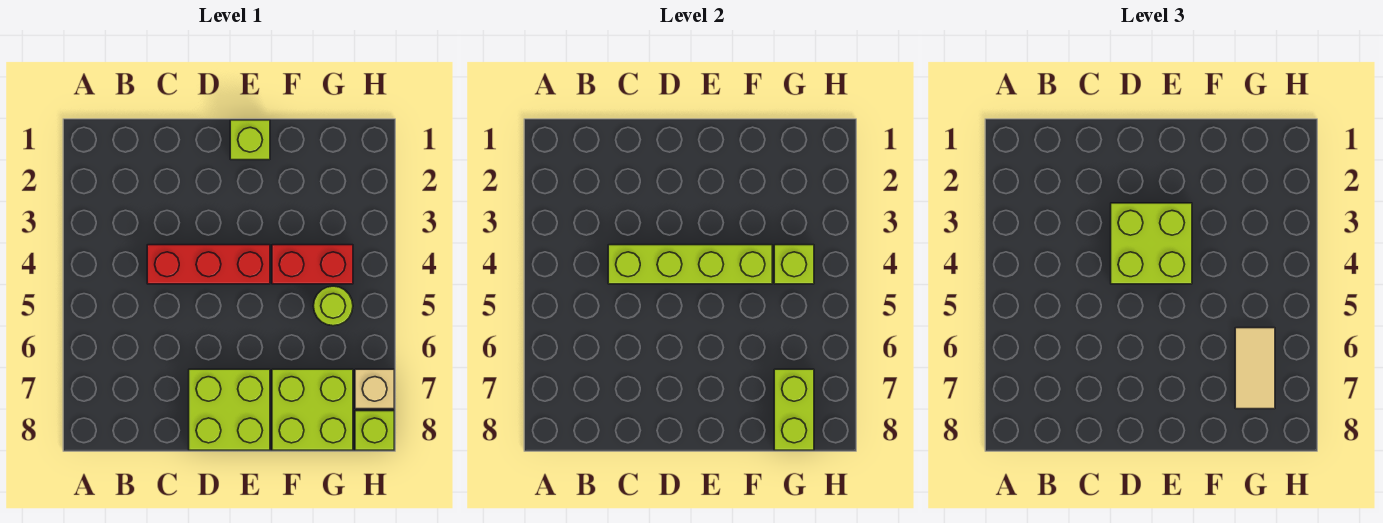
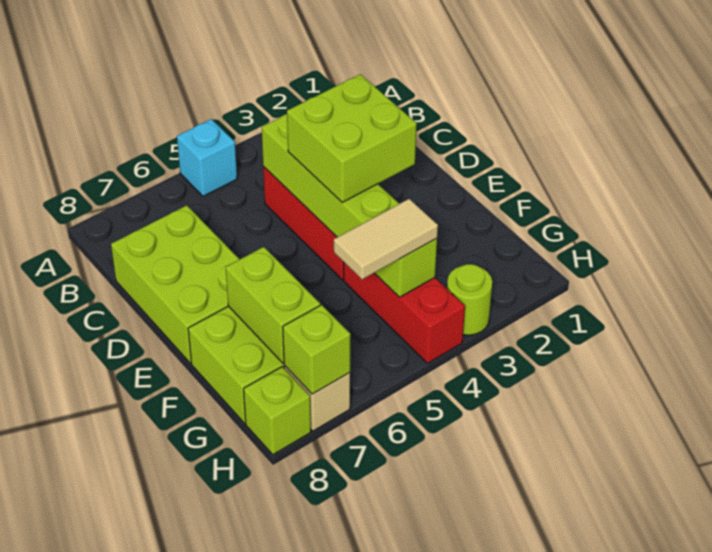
none -> cyan brick A5 level 1
lime brick D7:E8 level 1 -> lime brick C7:E8 level 1
lime brick E1 level 1 -> lime brick H7 level 2
red brick F4:G4 level 1 -> red brick F4:H4 level 1
lime round brick G5 level 1 -> lime round brick H3 level 1
tan tile G6:G7 level 3 -> tan tile G4:G5 level 3
lime brick G7:G8 level 2 -> lime brick F7:G7 level 2

